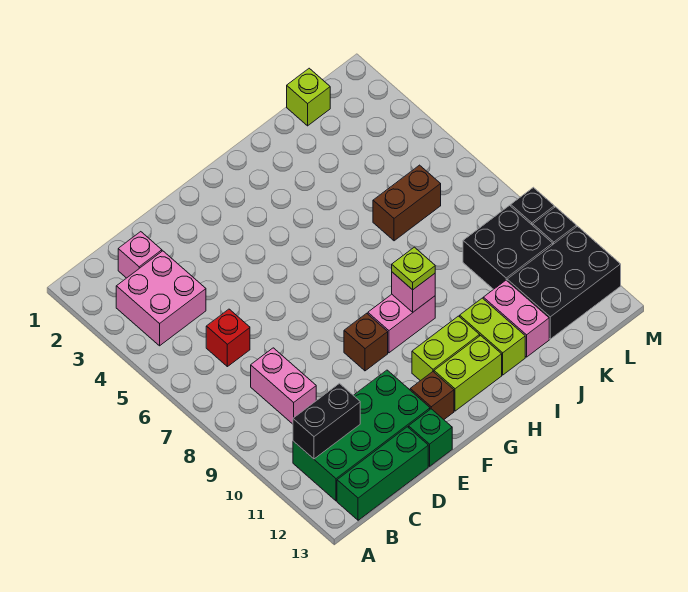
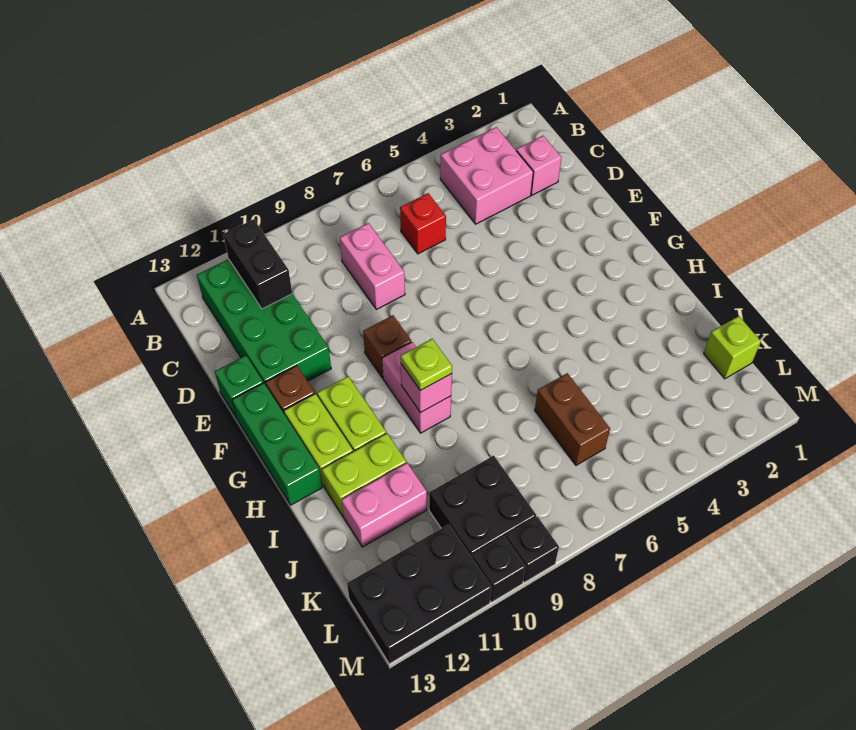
green brick B13:D13 level 1 -> green brick F13:H13 level 1
pink brick C8:C9 level 1 -> pink brick C8:D8 level 1
black brick K11:M12 level 1 -> black brick L11:M13 level 1

